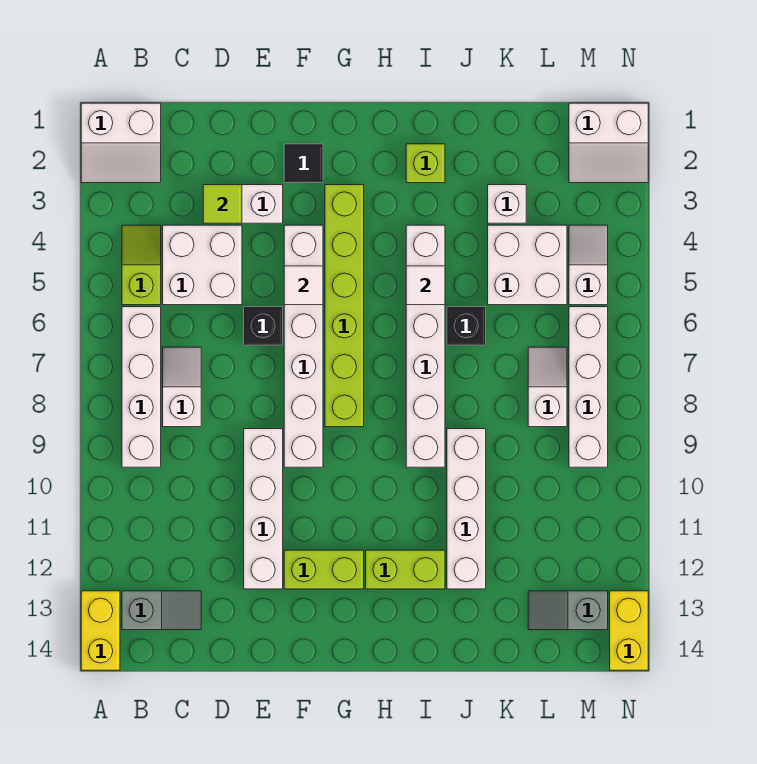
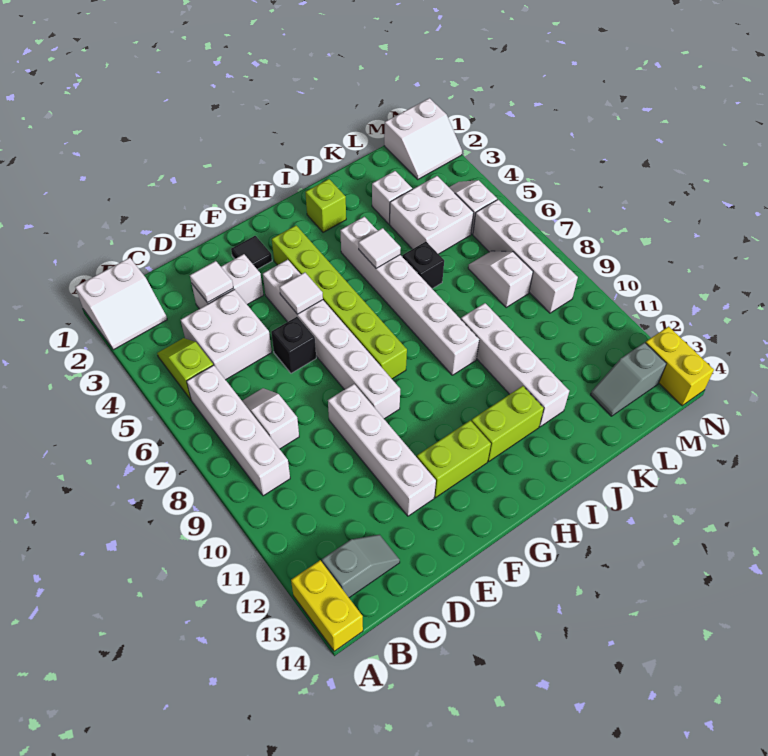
lime tile D3 level 2 -> white tile D3 level 2

